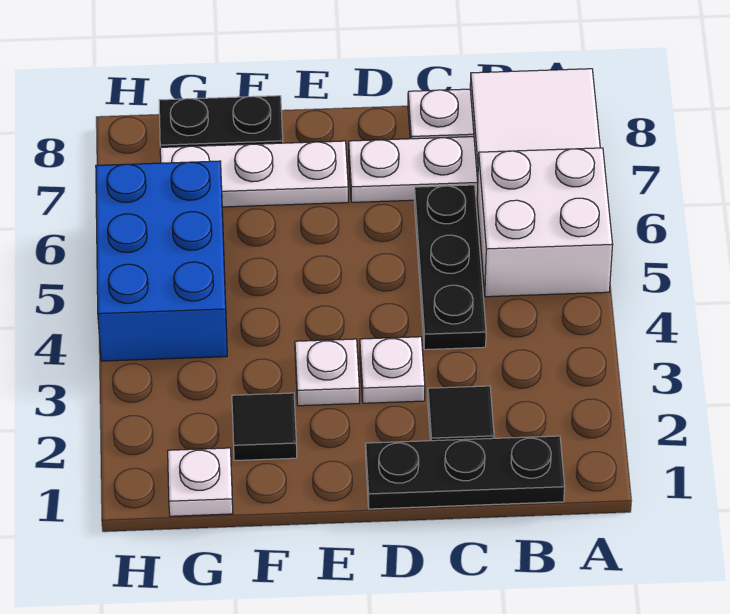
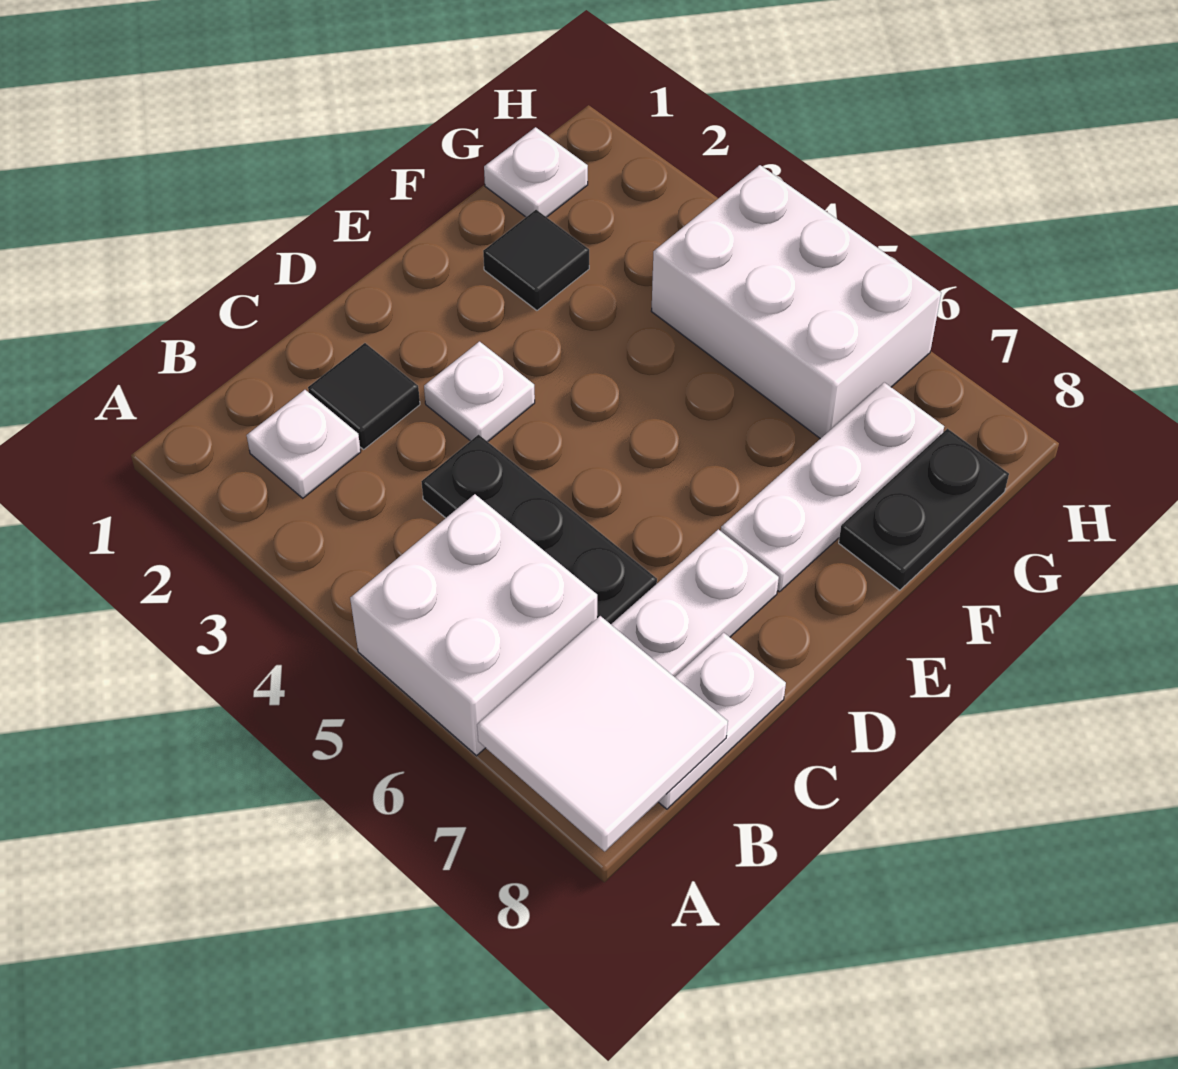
black plate B1:D1 level 1 -> none
white plate E3 level 1 -> white plate B2 level 1
blue brick G4:H6 level 1 -> white brick G4:H6 level 1

